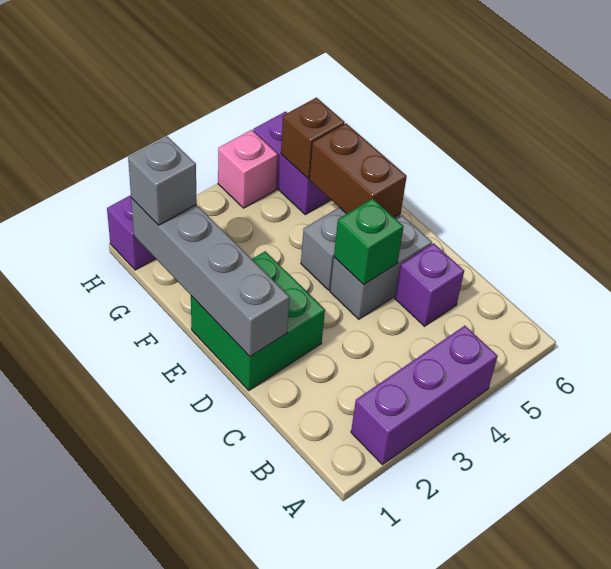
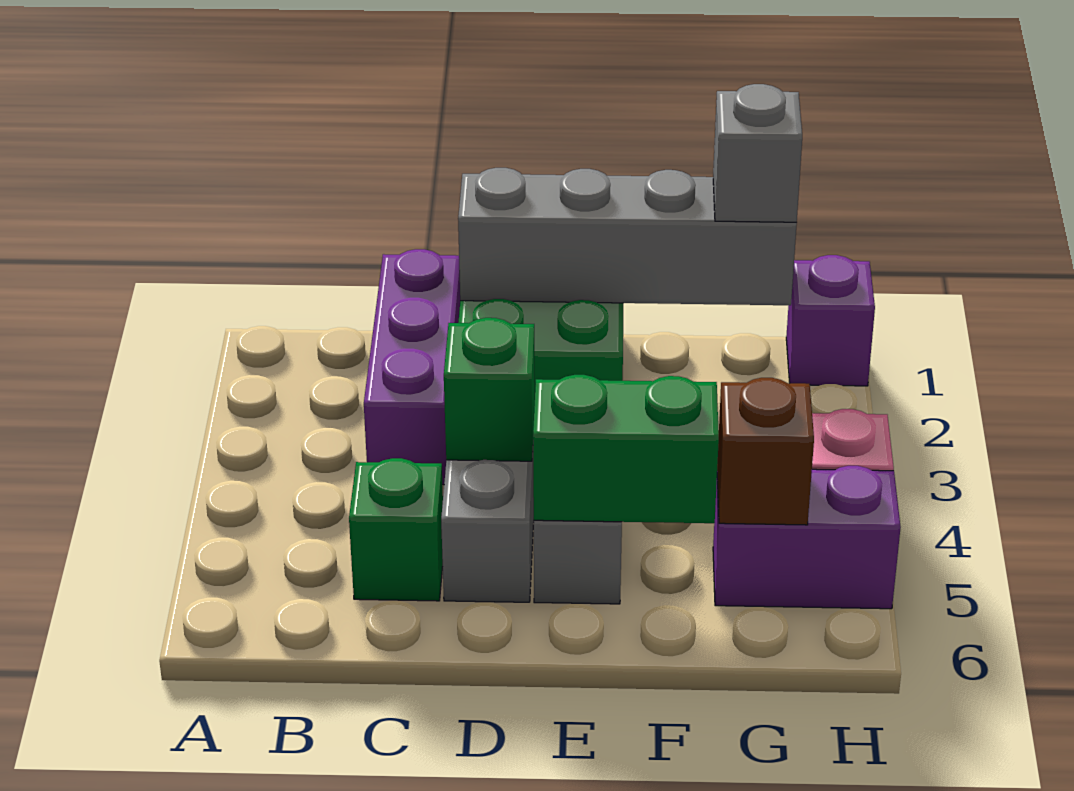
purple brick A2:A4 level 1 -> purple brick C1:C3 level 1
purple brick C5 level 1 -> green brick C5 level 1
brown brick E5:F5 level 2 -> green brick E5:F5 level 2

